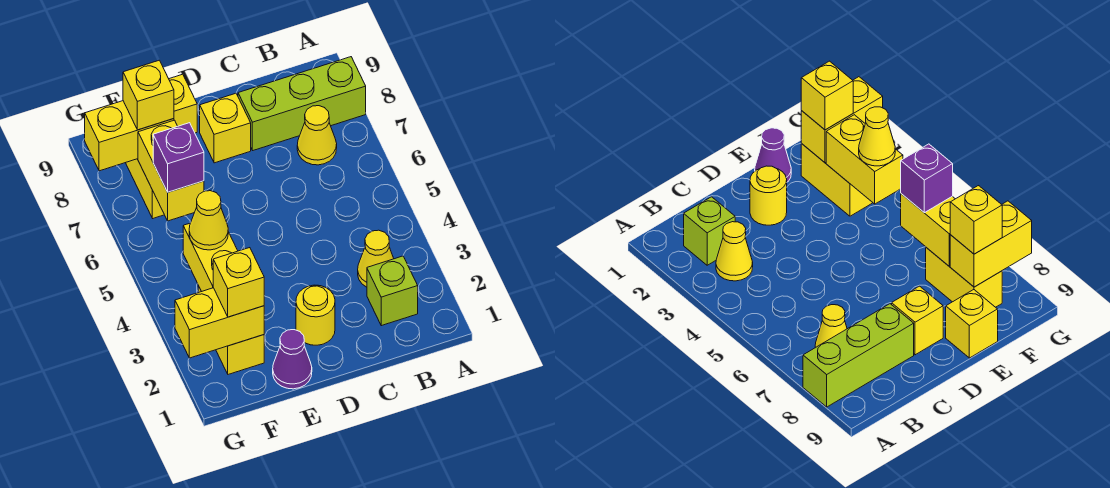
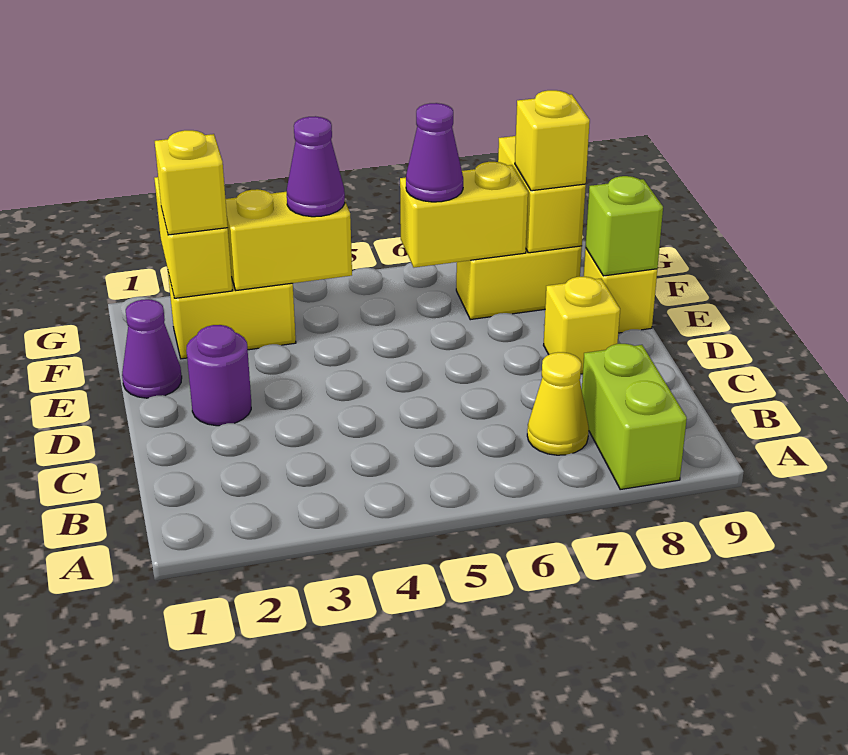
lime brick A8:C8 level 1 -> lime brick A8:B8 level 1
lime brick B2 level 1 -> lime brick E9 level 2
yellow cone B3 level 1 -> none
yellow round brick D2 level 1 -> purple round brick D2 level 1
yellow cone F4 level 3 -> purple cone F4 level 3
purple brick F6 level 3 -> purple cone F6 level 3

